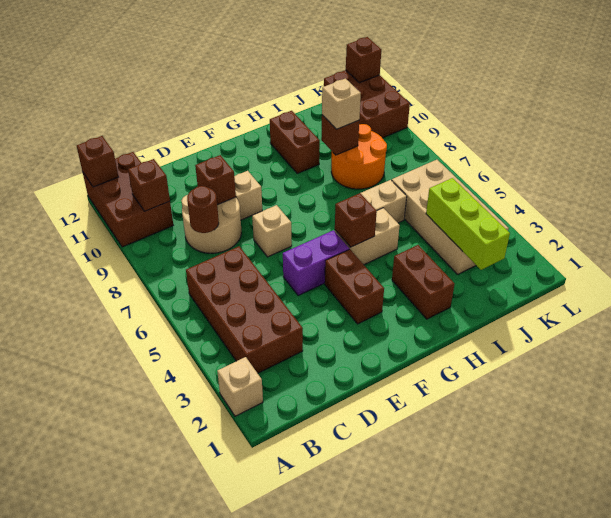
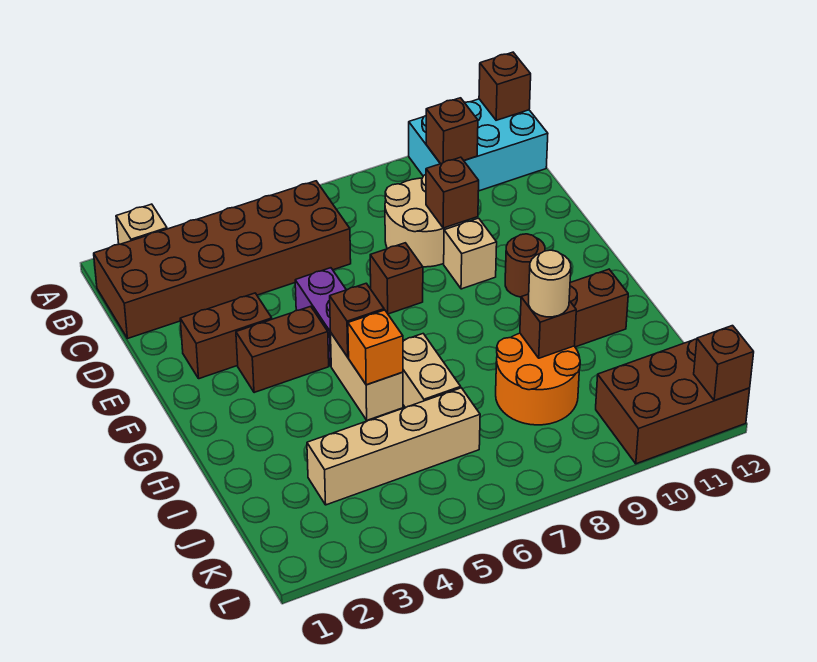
brown brick A10:B12 level 1 -> cyan brick A10:B12 level 1
brown brick B3:C6 level 1 -> brown brick B1:C6 level 1
brown round brick C8 level 2 -> brown round brick F10 level 1
tan brick E7 level 1 -> brown brick E7 level 1
brown brick H2:H3 level 1 -> brown brick E2:E3 level 1
none -> orange brick H5 level 2
tan brick I9 level 3 -> tan round brick I9 level 3
lime brick J2:J4 level 2 -> none
tan brick J3:K6 level 1 -> tan brick J3:J6 level 1

